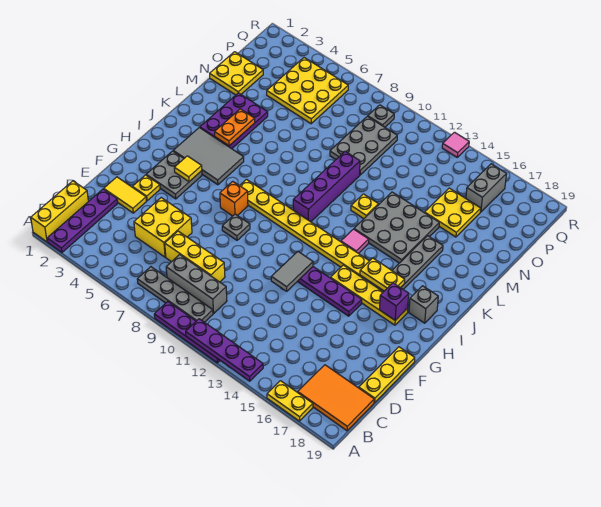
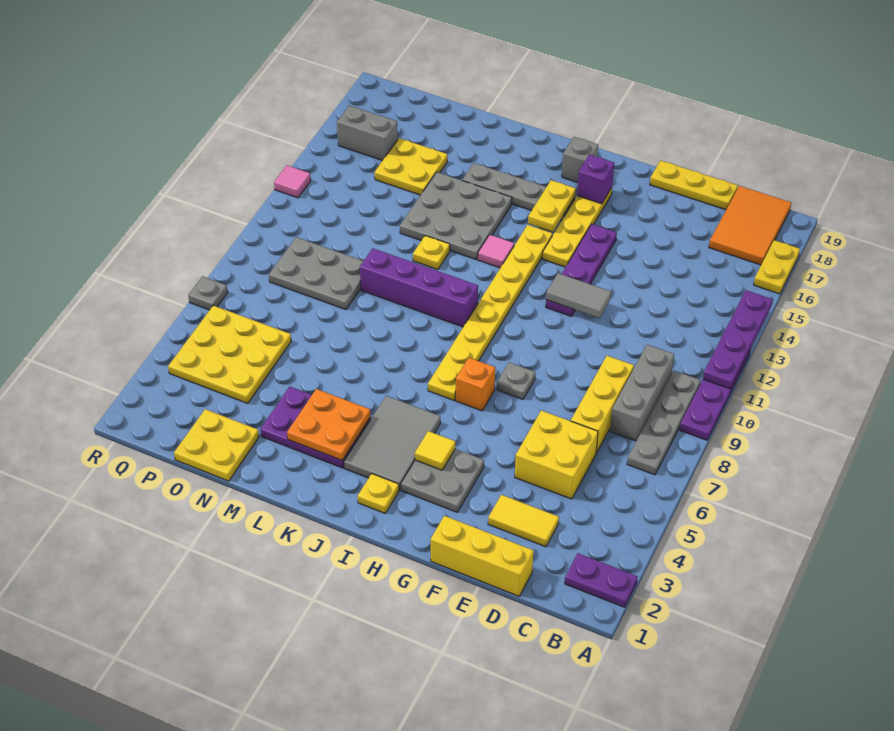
yellow brick A1:C1 level 1 -> yellow brick D1:F1 level 1
purple plate A2:D2 level 1 -> purple plate A2:B2 level 1
yellow tile E2:E3 level 1 -> yellow tile D3:E3 level 1
yellow plate F3 level 1 -> yellow plate I2 level 1
orange plate K4:L4 level 2 -> orange plate K3:L4 level 2
grey plate Q9 level 1 -> grey plate R7 level 1

